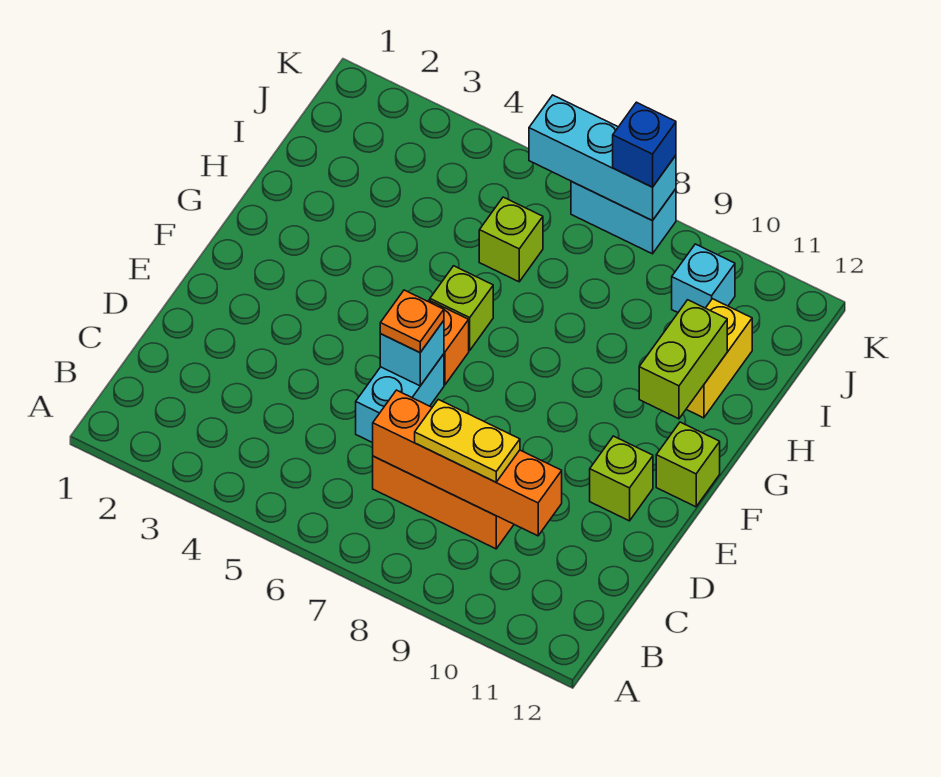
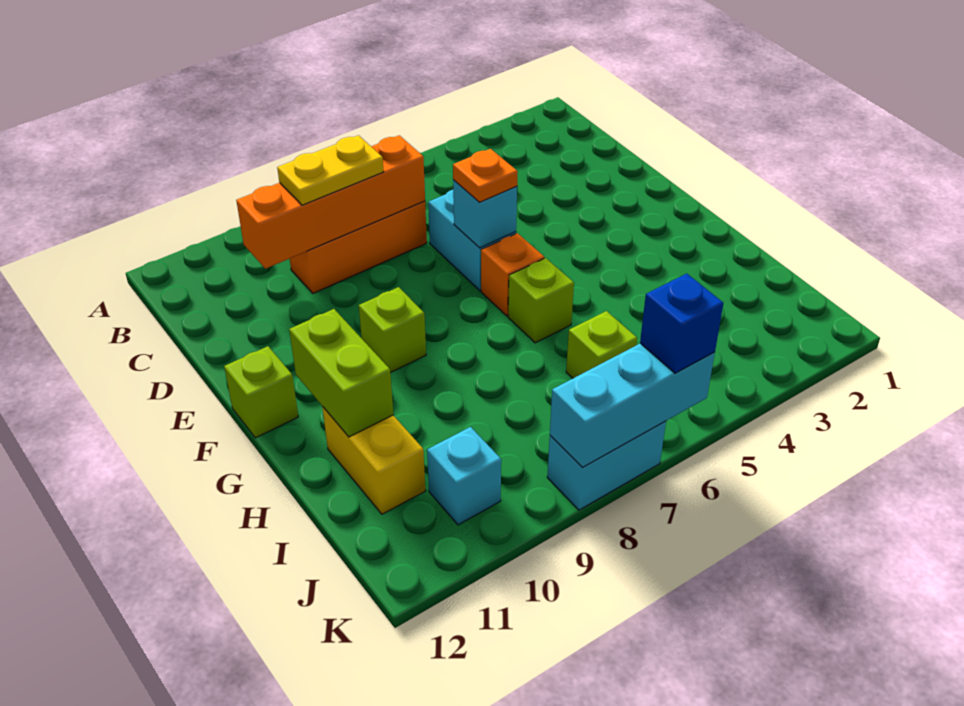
lime brick E11 level 1 -> lime brick F9 level 1
blue brick K8 level 3 -> blue brick K6 level 3

